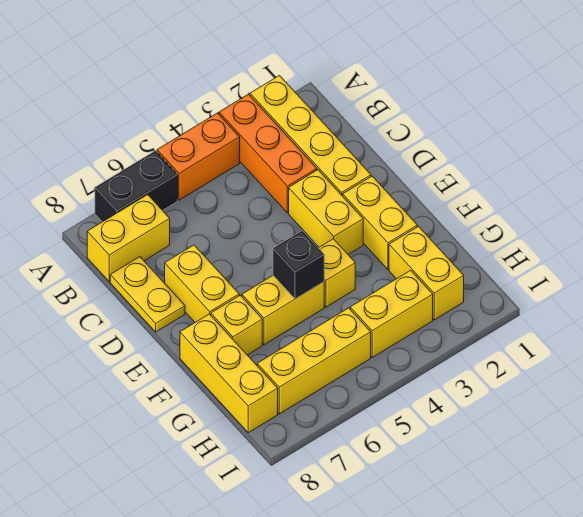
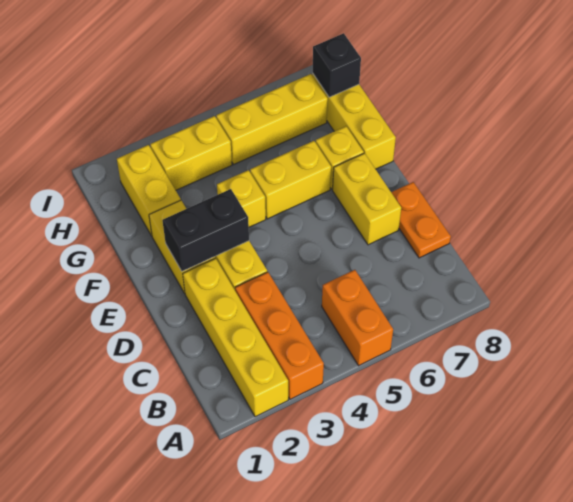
orange brick A4:A5 level 1 -> orange brick A5:B5 level 1
black brick A6:A7 level 1 -> black brick E2:E3 level 2
yellow brick B7:B8 level 1 -> none
yellow plate C8:D8 level 1 -> orange plate C8:D8 level 1
black brick F5 level 2 -> black brick H8 level 2

